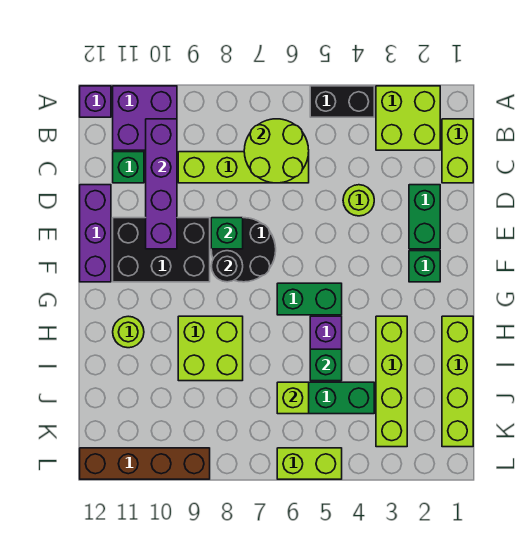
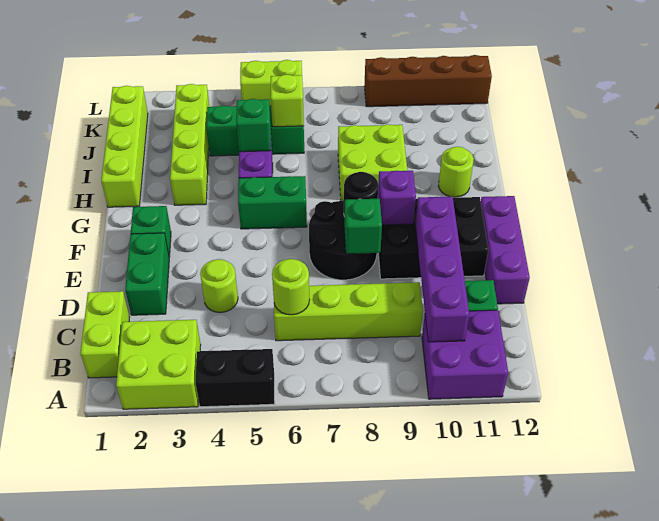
purple brick A12 level 1 -> purple brick F9 level 2
lime round brick B6:C7 level 2 -> lime round brick C6 level 2

